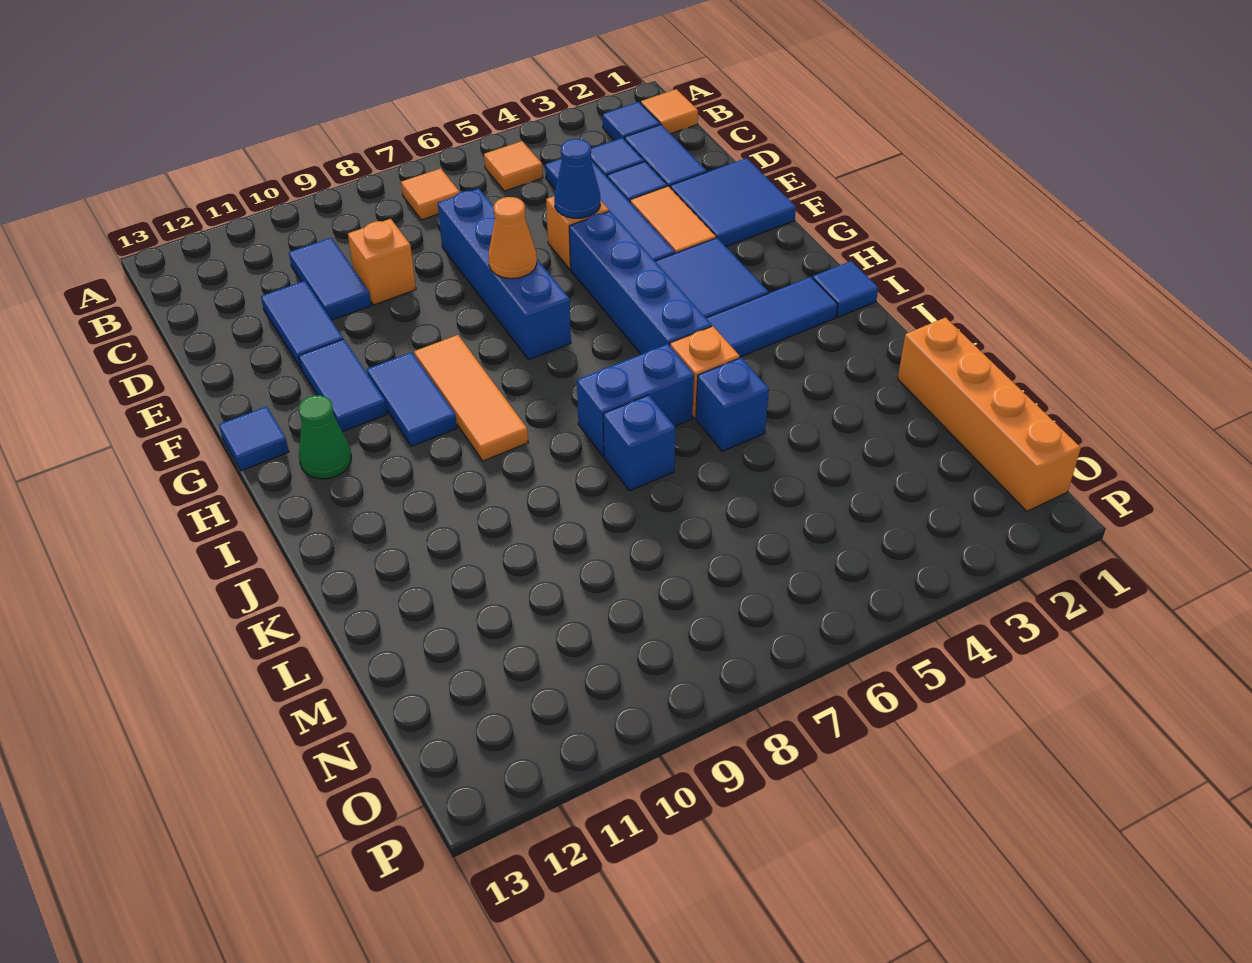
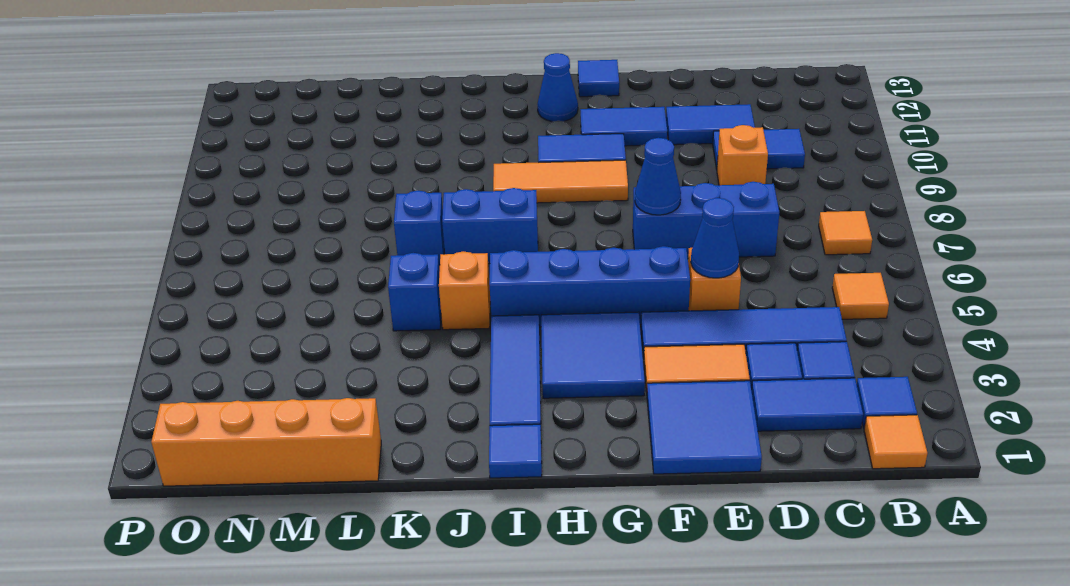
blue brick D7:G7 level 1 -> blue brick D7:F7 level 1
orange cone F7 level 2 -> blue cone F7 level 2
green cone H12 level 1 -> blue cone H12 level 1
blue brick J6:J7 level 1 -> blue brick I7:J7 level 1

